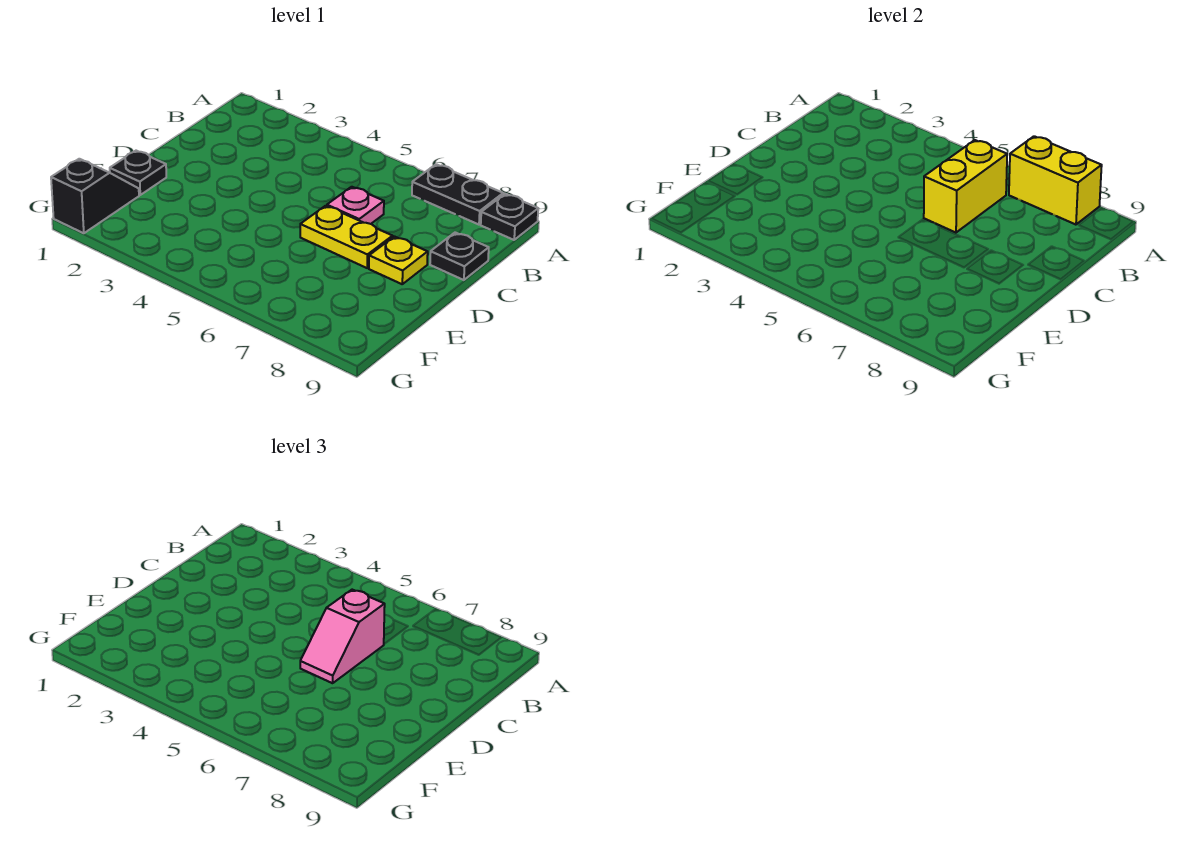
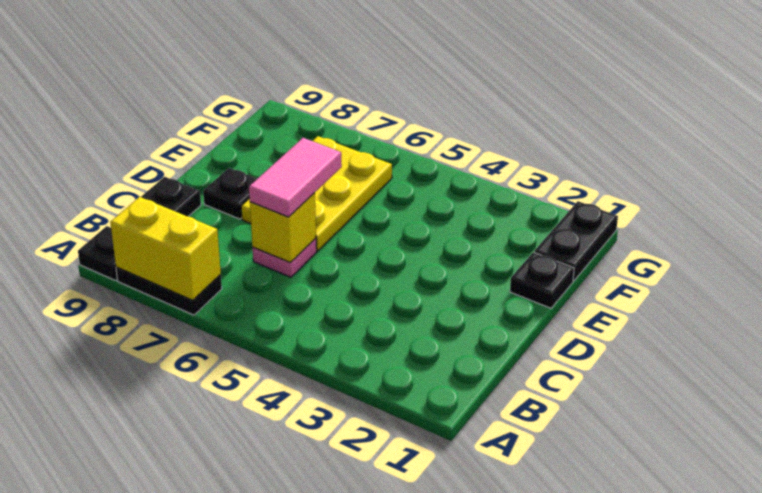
yellow brick B6:C6 level 2 -> yellow brick C6 level 2
pink slope C6:D6 level 3 top C -> pink tile C6:D6 level 3
yellow plate D6:D7 level 1 -> yellow plate D6:F7 level 1
yellow plate D8 level 1 -> black plate D8 level 1
black slope F1:G1 level 1 top G -> black plate F1:G1 level 1

